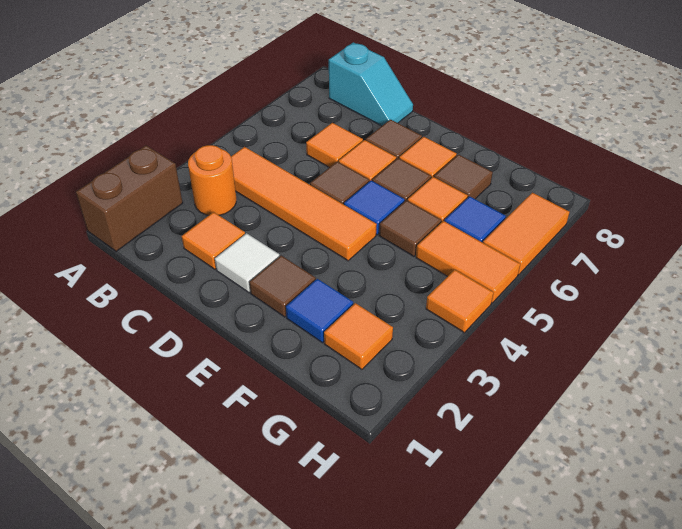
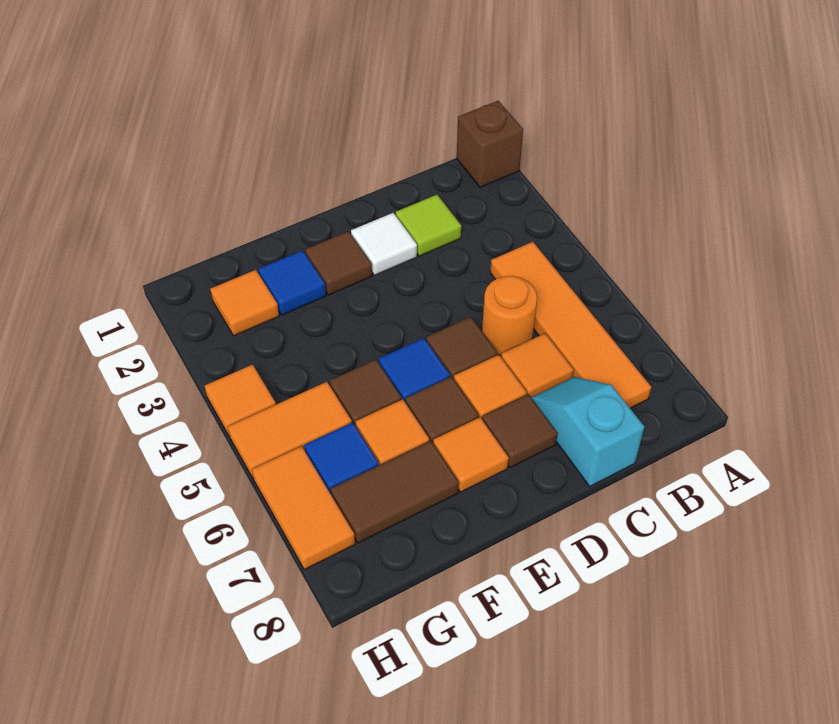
brown brick A1:A2 level 1 -> brown brick A1 level 1
orange round brick B3 level 1 -> orange round brick C5 level 1
orange tile B4:E4 level 1 -> orange tile B4:B7 level 1
cyan slope B8:C8 level 1 top B -> cyan slope C7:C8 level 1 top 8
orange tile C2 level 1 -> lime tile C2 level 1
brown tile F7 level 1 -> brown tile F7:G7 level 1

